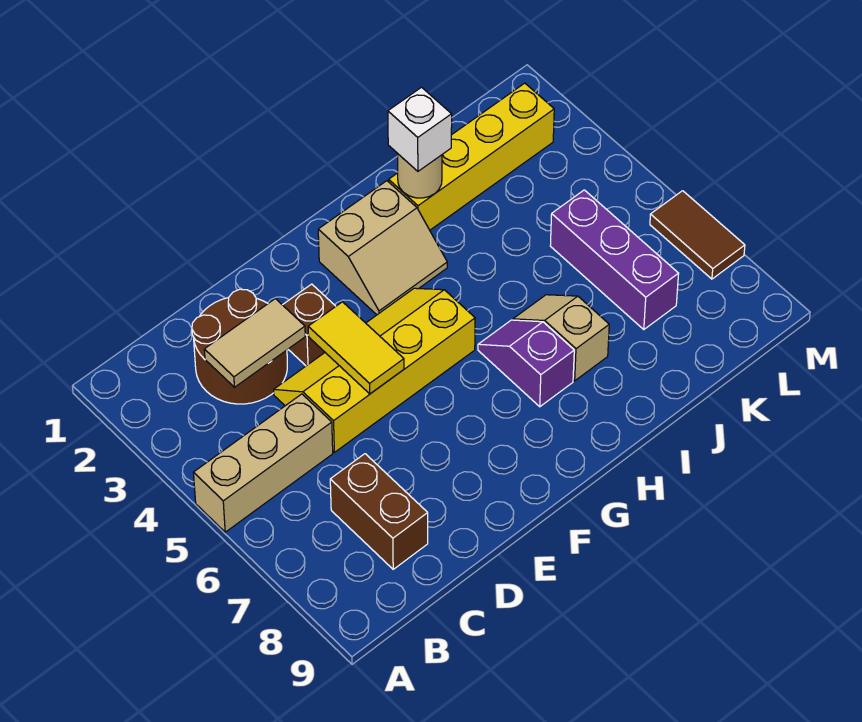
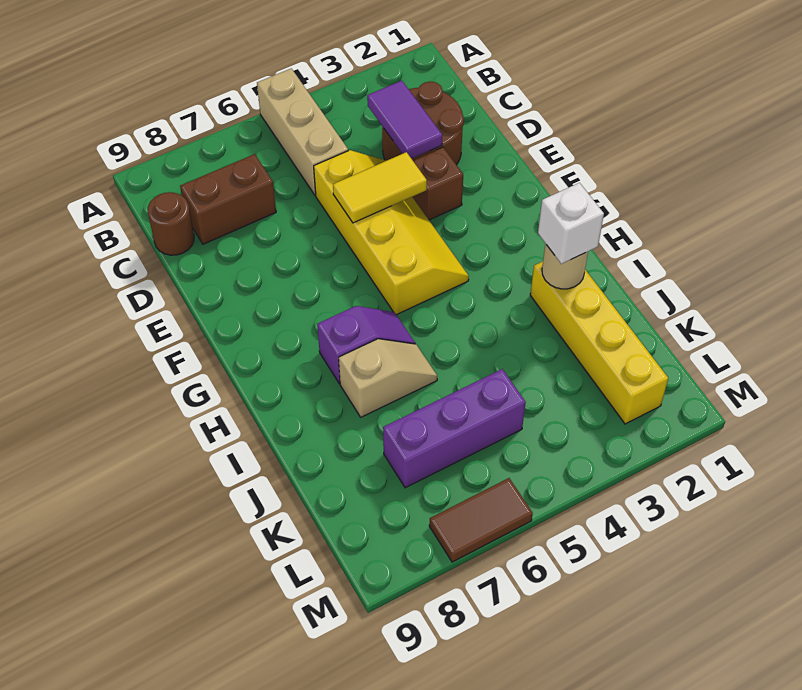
tan tile C3:D3 level 2 -> purple tile C3:D3 level 2
none -> brown round brick C9 level 1
tan slope G2:H3 level 1 top 2 -> none

